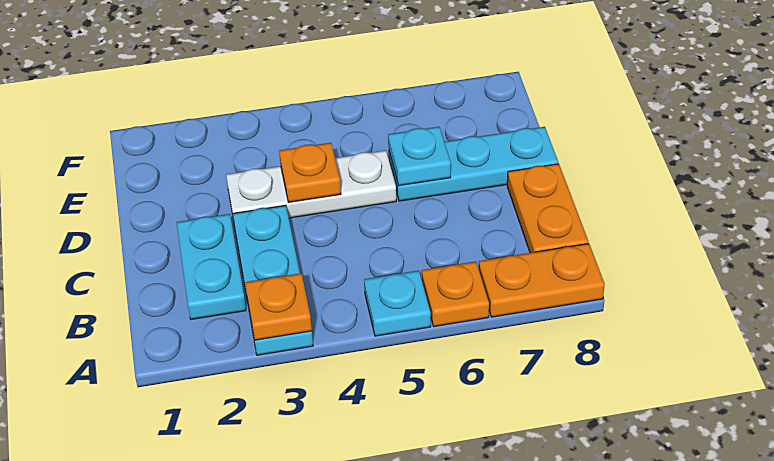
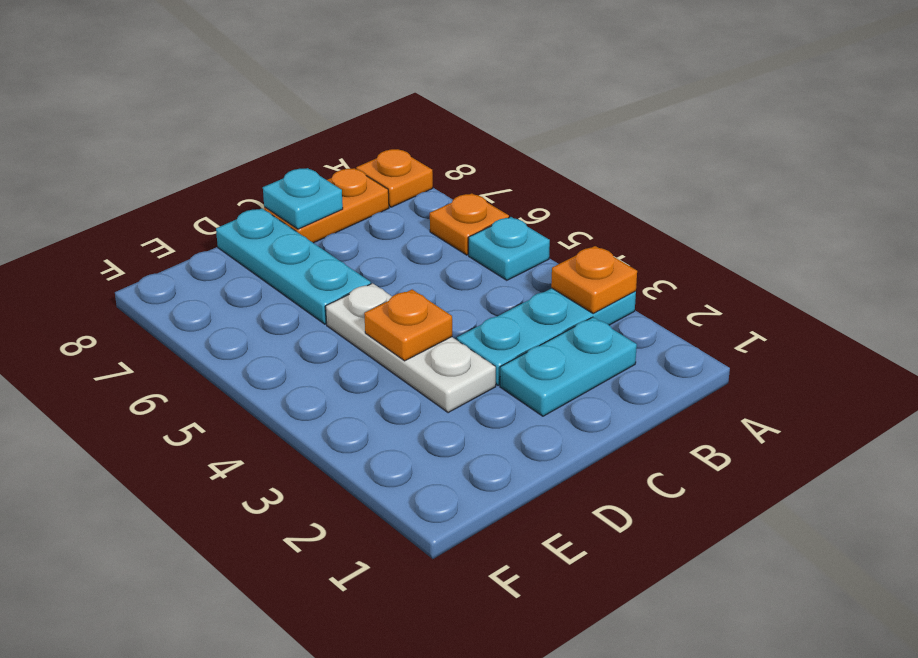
orange plate A7:A8 level 1 -> orange plate A8 level 1
cyan plate D6 level 2 -> cyan plate C8 level 2

